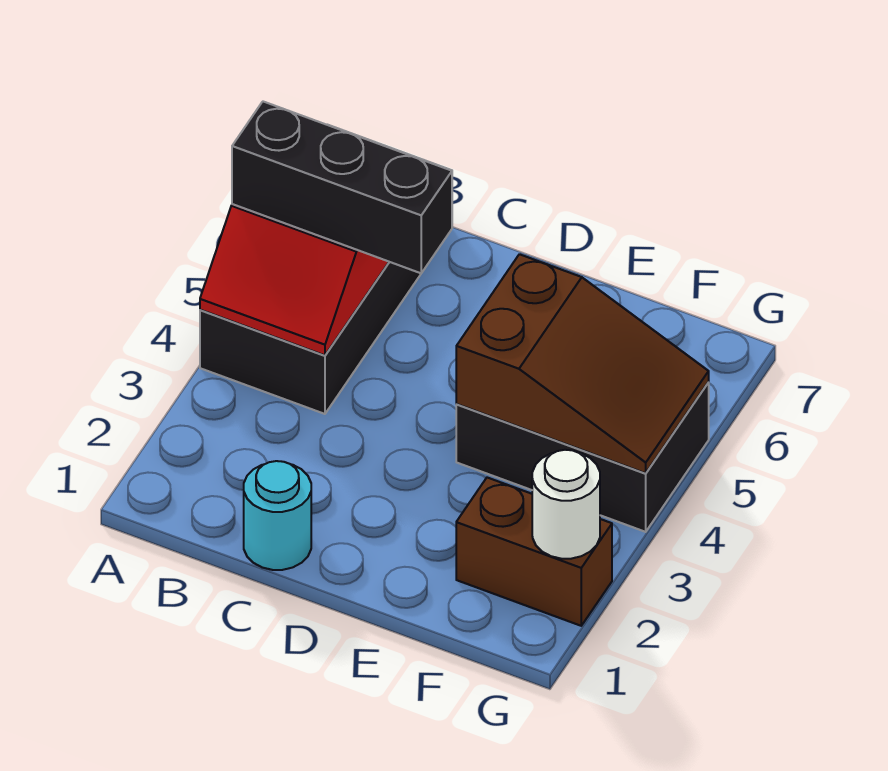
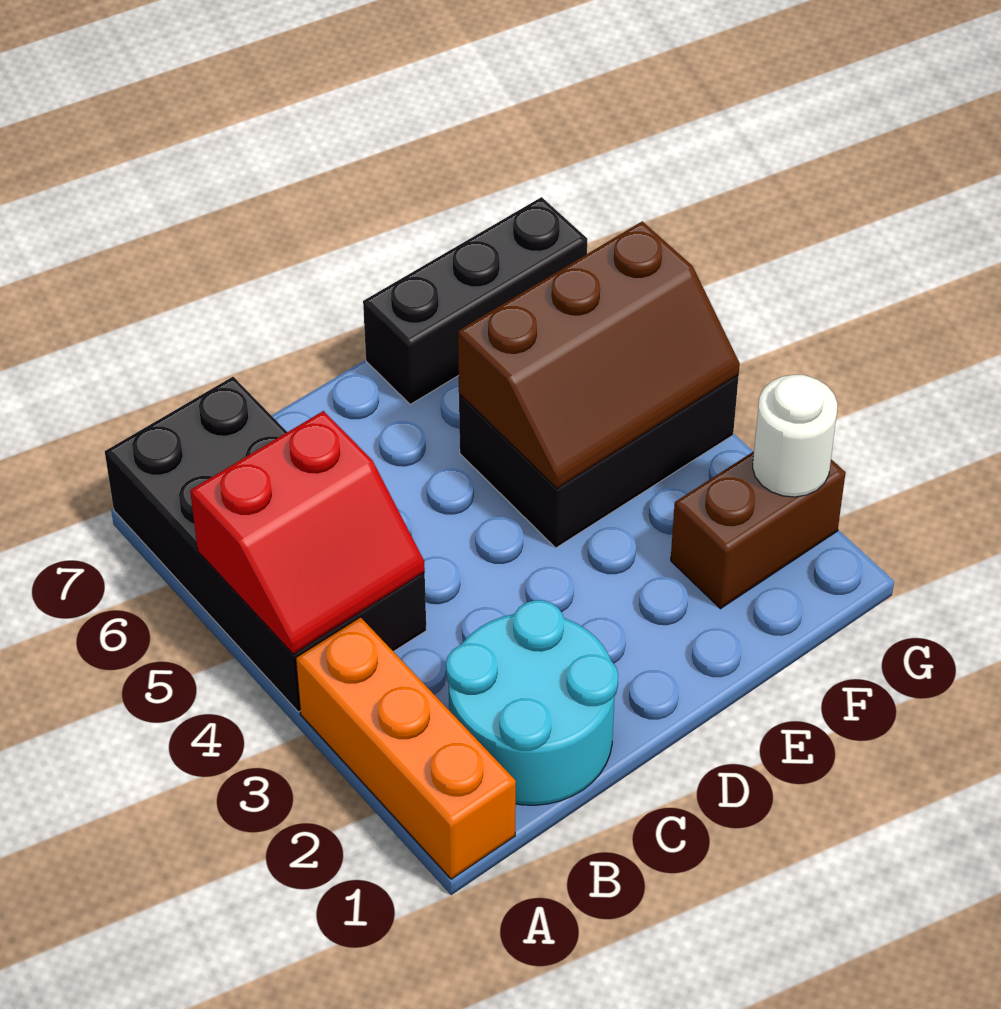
none -> orange brick A1:A3 level 1
black brick A5:C5 level 3 -> black brick E7:G7 level 1
cyan round brick C1 level 1 -> cyan round brick B1:C2 level 1
brown slope E4:G5 level 2 top E -> brown slope E4:G5 level 2 top 5

